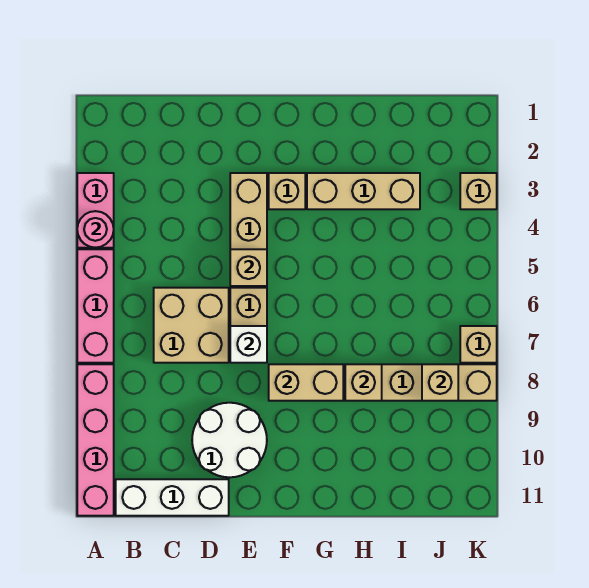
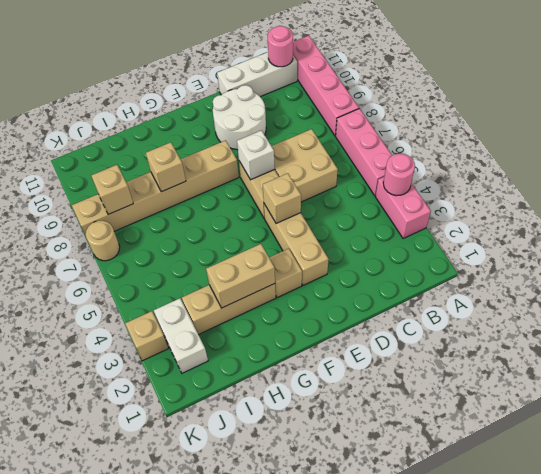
none -> pink round brick B11 level 2
tan brick F8:G8 level 2 -> tan brick G3:H3 level 2
none -> white brick J2:J3 level 1
tan brick K7 level 1 -> tan round brick K7 level 1

